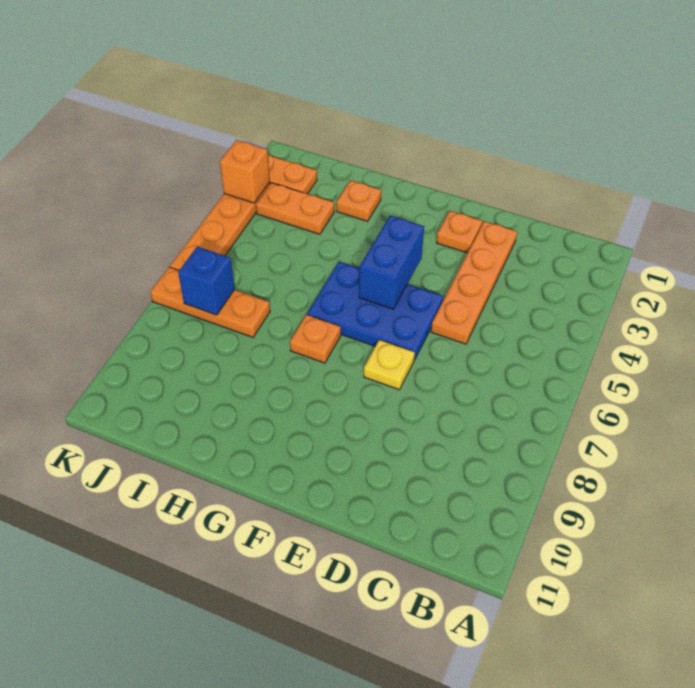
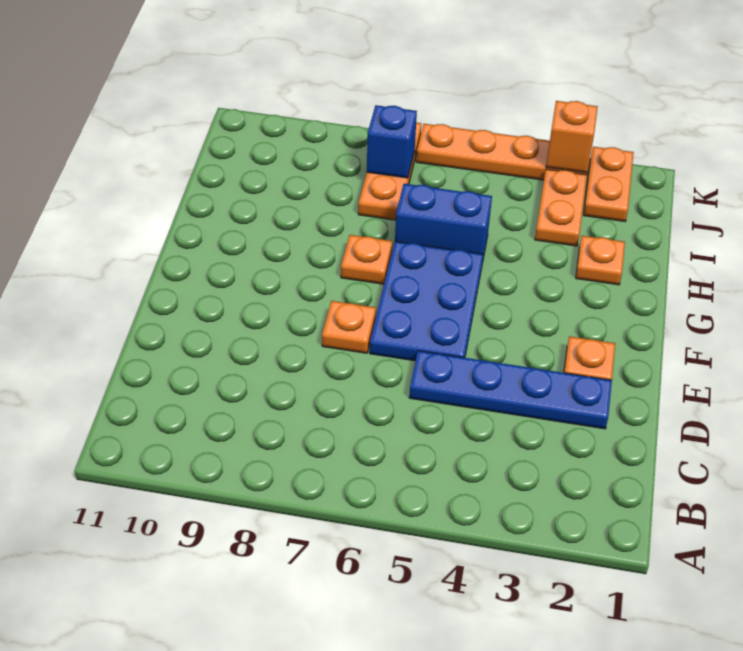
orange plate D2:D5 level 1 -> blue plate D2:D5 level 1
yellow plate E7 level 1 -> orange plate E7 level 1
blue brick F4:F5 level 2 -> blue brick H5:H6 level 1

